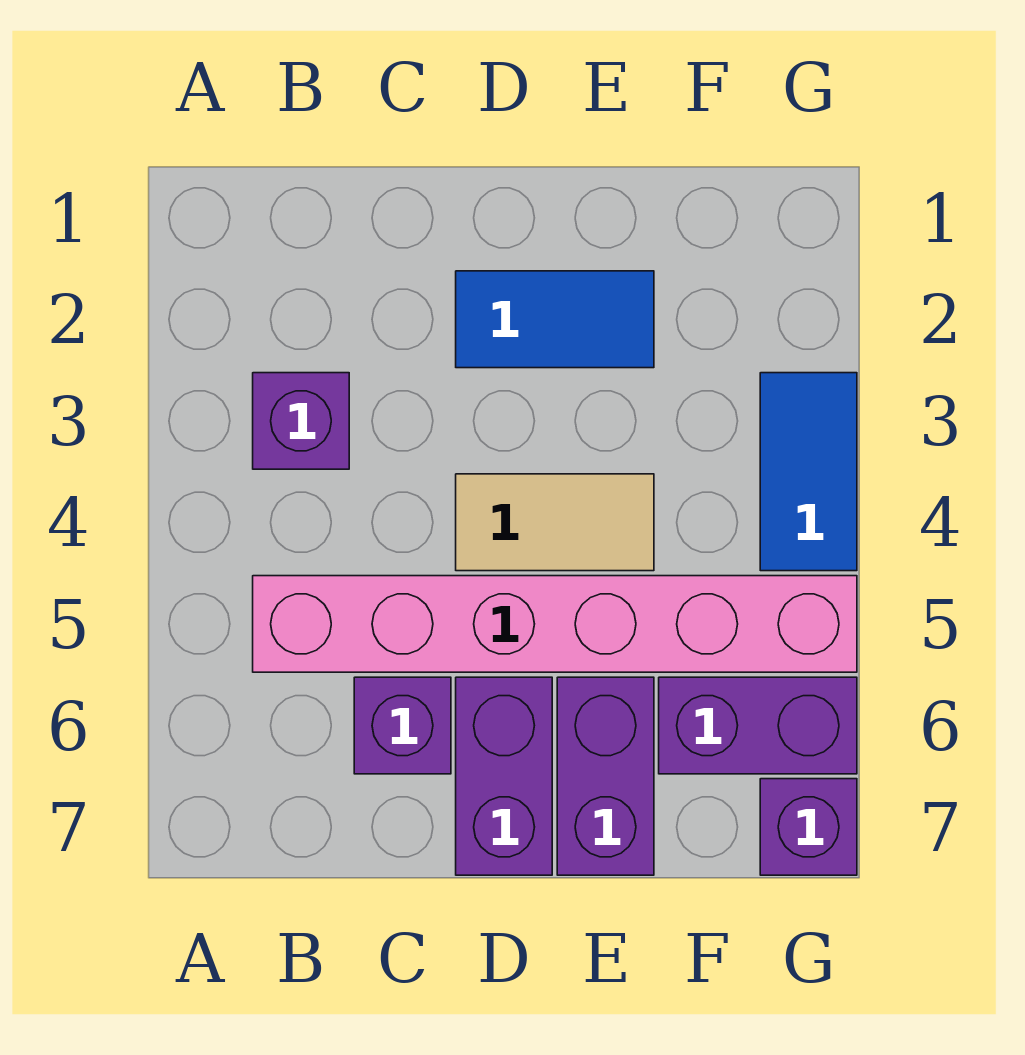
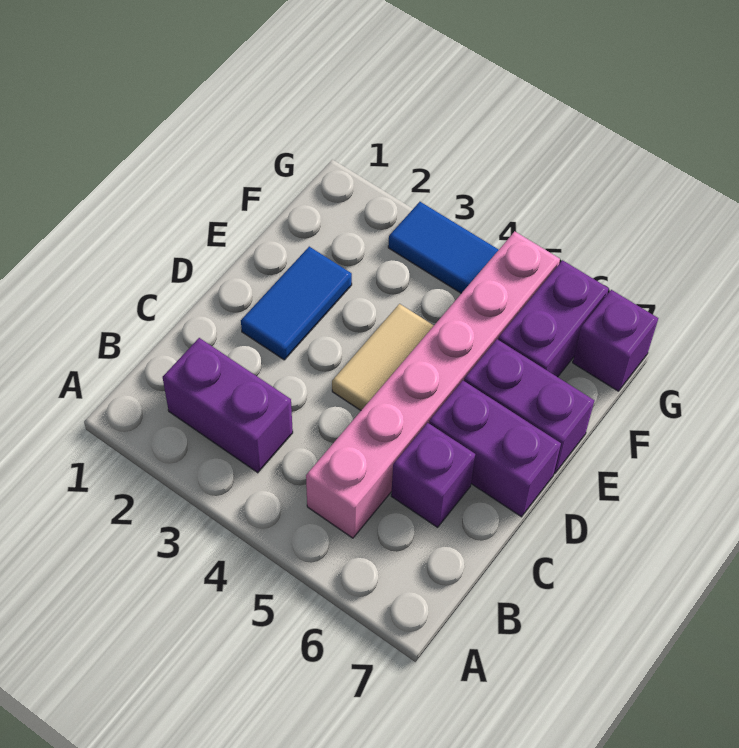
purple brick B3 level 1 -> purple brick B2:B3 level 1

